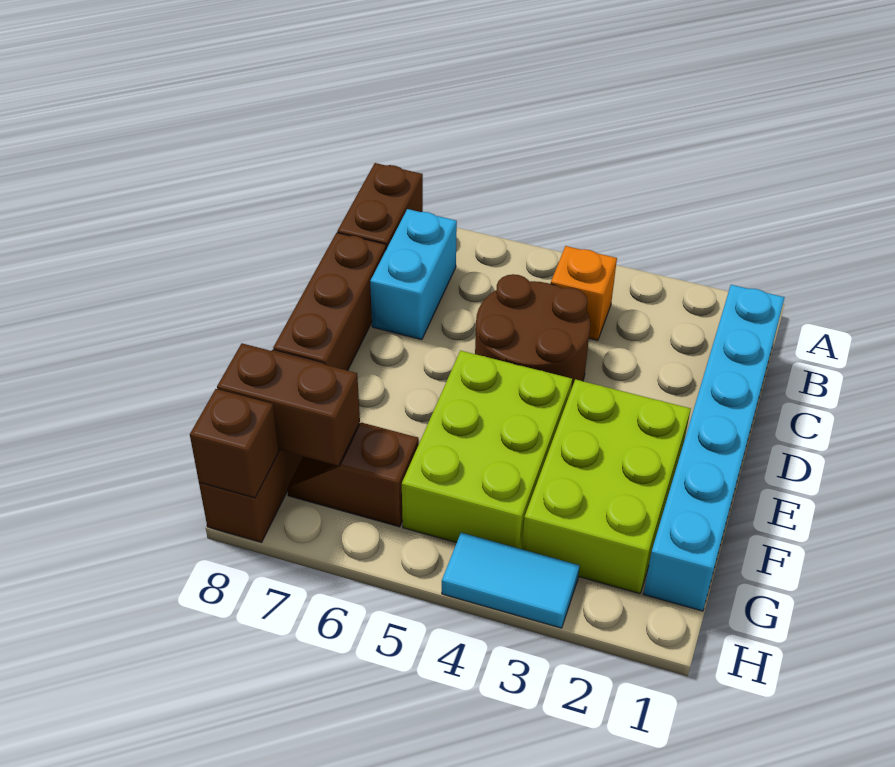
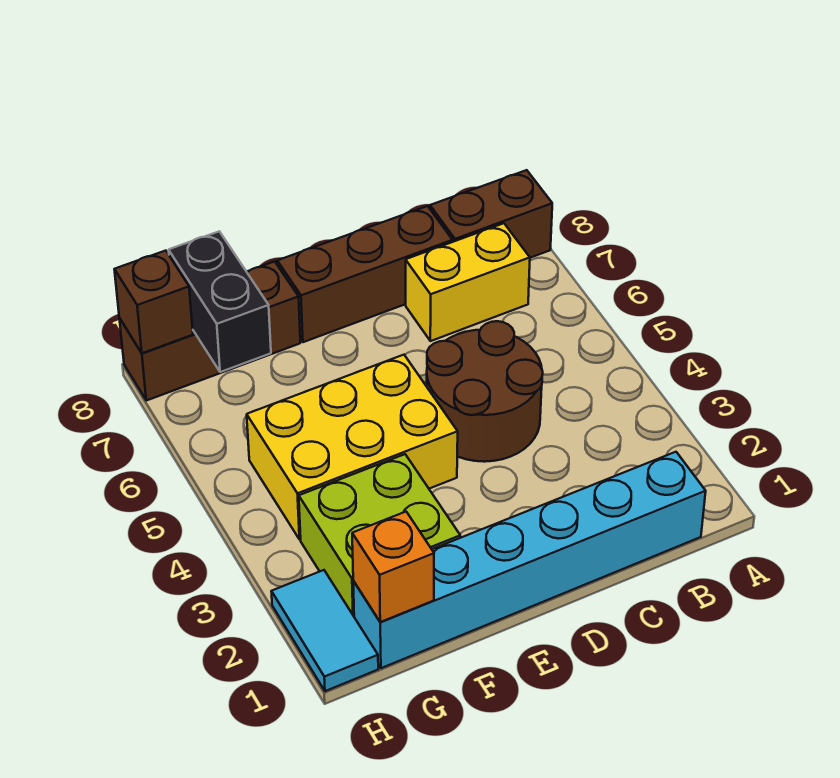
orange brick B4 level 1 -> orange brick G1 level 2
cyan brick B7:C7 level 1 -> yellow brick B7:C7 level 1
lime brick E2:G3 level 1 -> lime brick F2:G3 level 1
lime brick E4:G5 level 1 -> yellow brick E4:G5 level 1
brown slope G6:G7 level 1 top 6 -> none
brown brick G7:G8 level 2 -> black brick G7:G8 level 2
cyan tile H3:H4 level 1 -> cyan tile H1:H2 level 1

